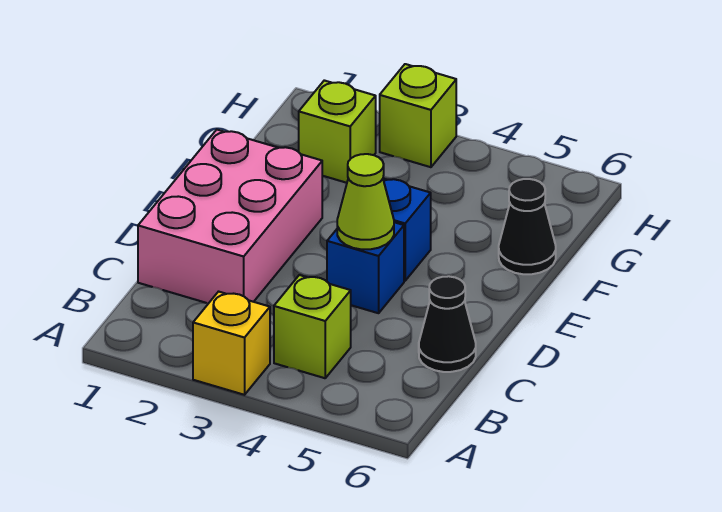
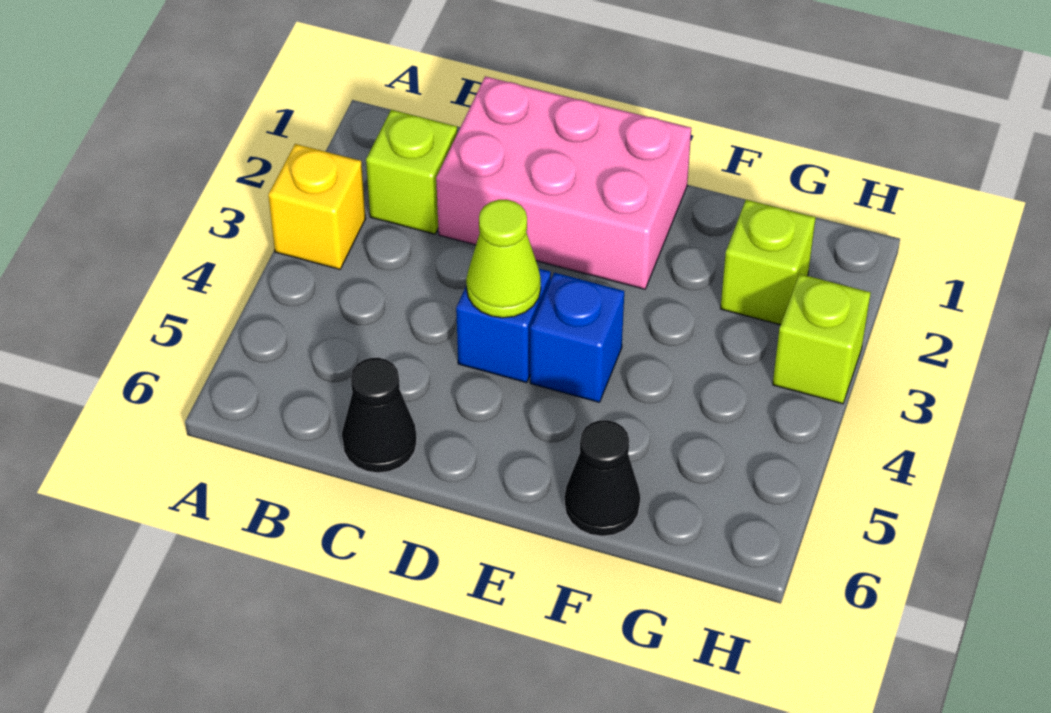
lime brick B4 level 1 -> lime brick B2 level 1

